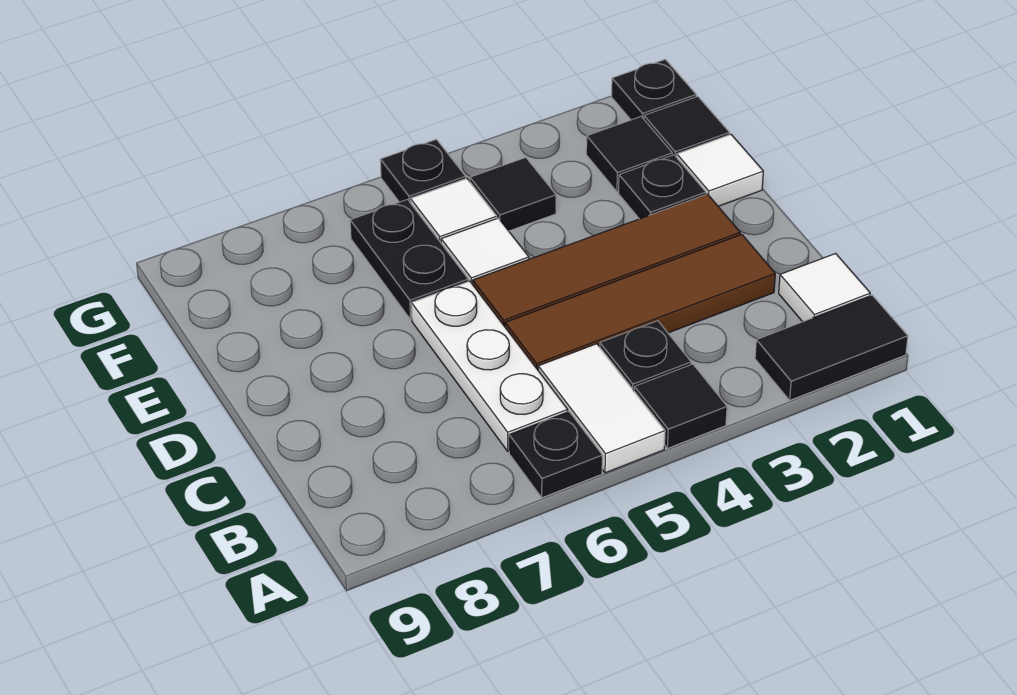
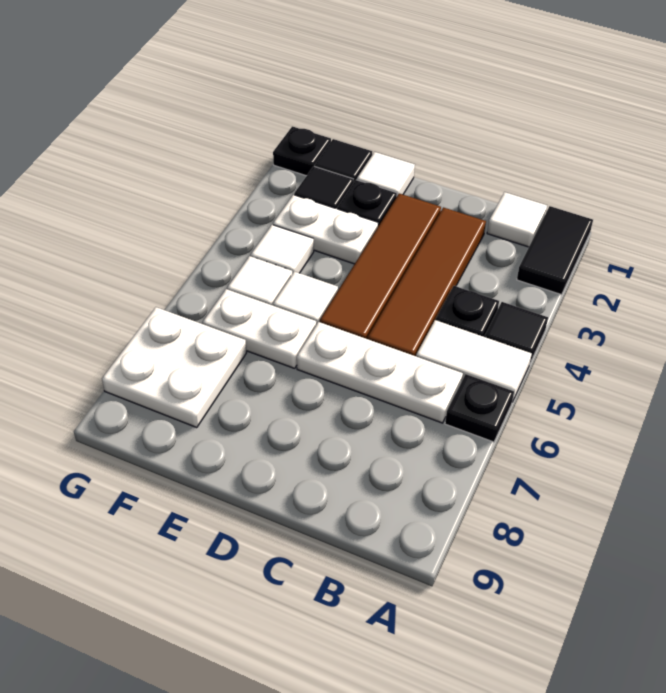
none -> white plate E3:F3 level 1
black plate E6:F6 level 1 -> white plate E6:F6 level 1
black tile F4 level 1 -> white tile F4 level 1
none -> white plate F7:G8 level 1
black plate G5 level 1 -> none

